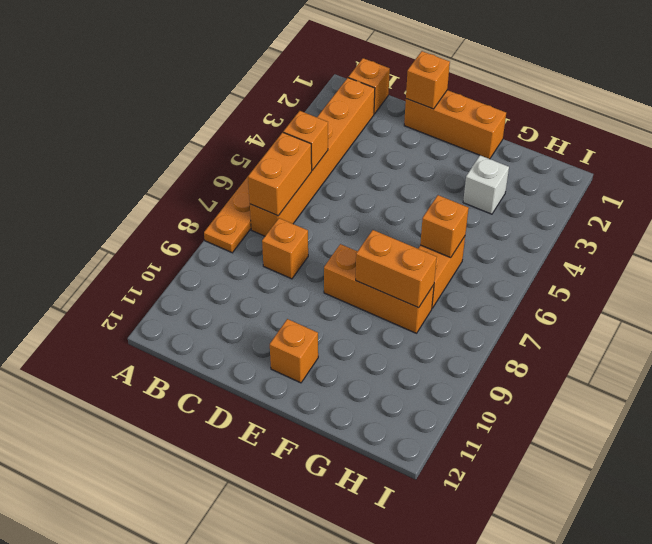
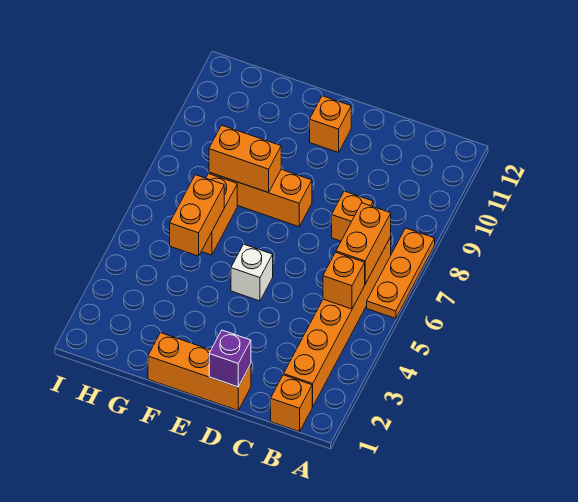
orange brick D1 level 2 -> purple brick D1 level 2
white brick G3 level 1 -> white brick E5 level 1
orange brick G6 level 2 -> orange brick G5:G6 level 2

